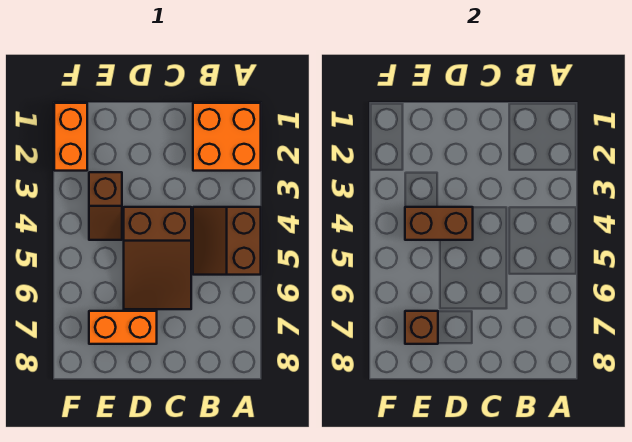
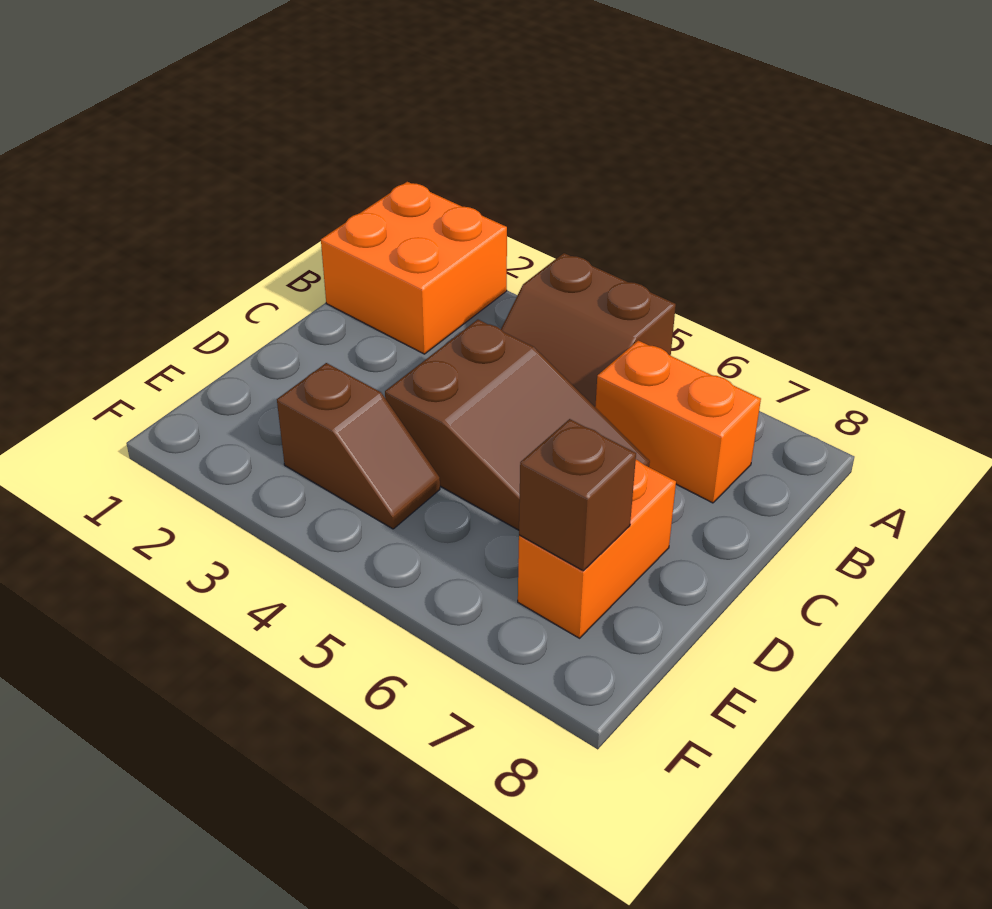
brown brick D4:E4 level 2 -> none
orange brick F1:F2 level 1 -> orange brick B6:B7 level 1

